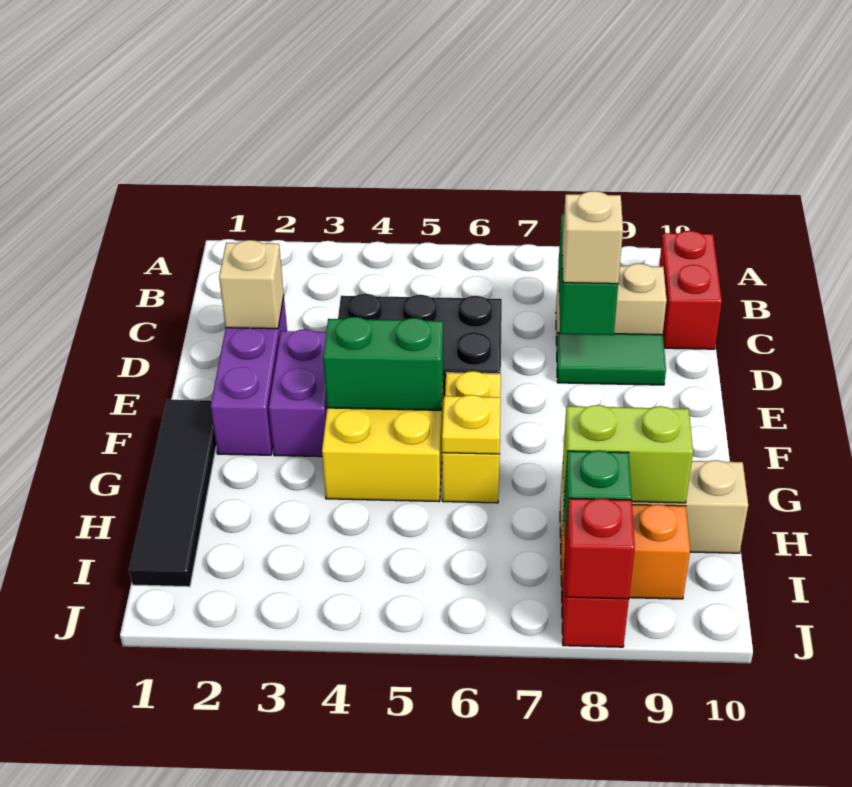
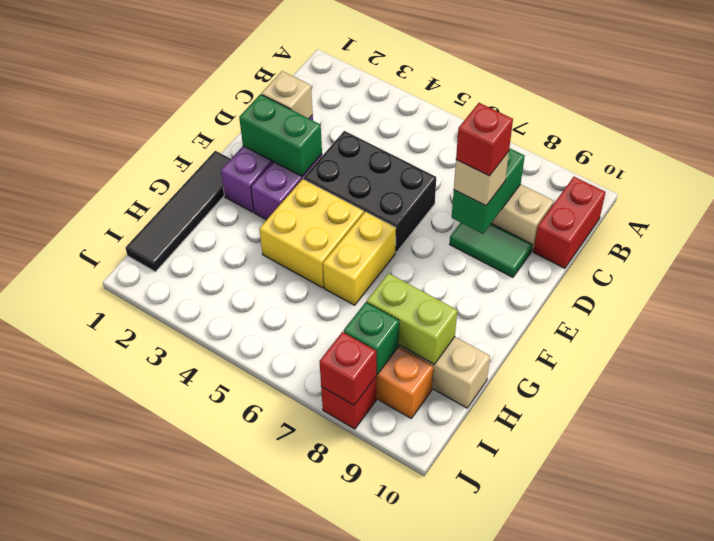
none -> red brick D8 level 4
green brick F4:F5 level 2 -> green brick E2:E3 level 2
yellow plate G6 level 2 -> none

